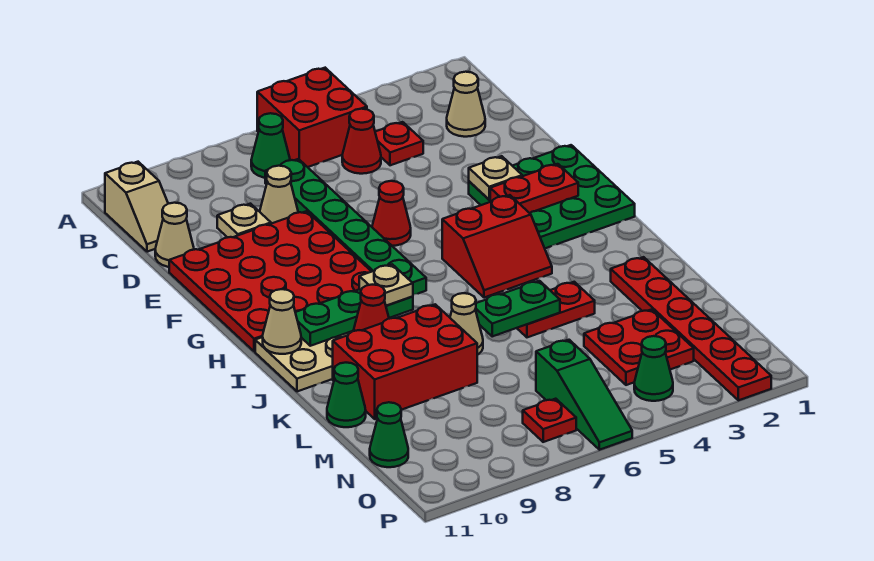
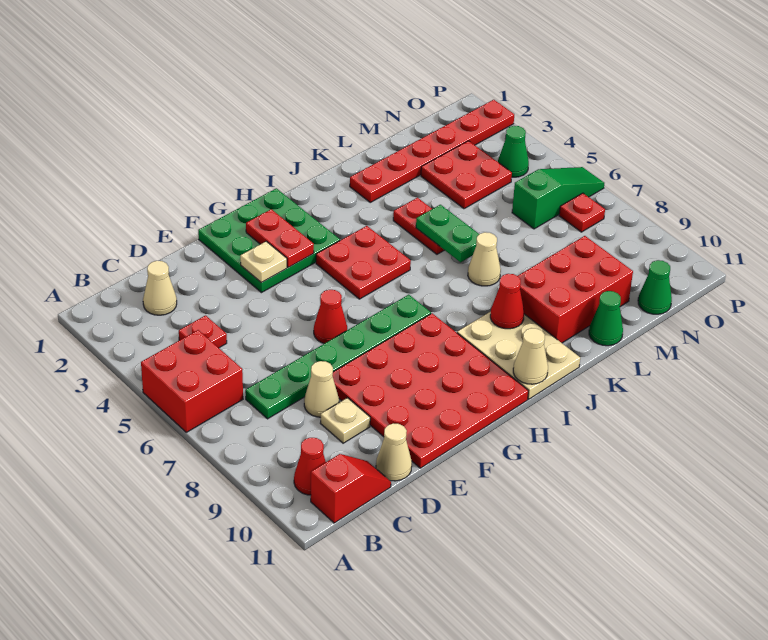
green cone B7 level 1 -> none
tan slope B11:C11 level 1 top B -> red slope B11:C11 level 1 top B
red cone C5 level 1 -> red cone B10 level 1
red slope H4:I5 level 1 top H -> red plate H4:I5 level 1
green plate I8:I10 level 2 -> none
tan plate I8 level 3 -> none
red brick K8:L10 level 1 -> red brick K9:M10 level 1

